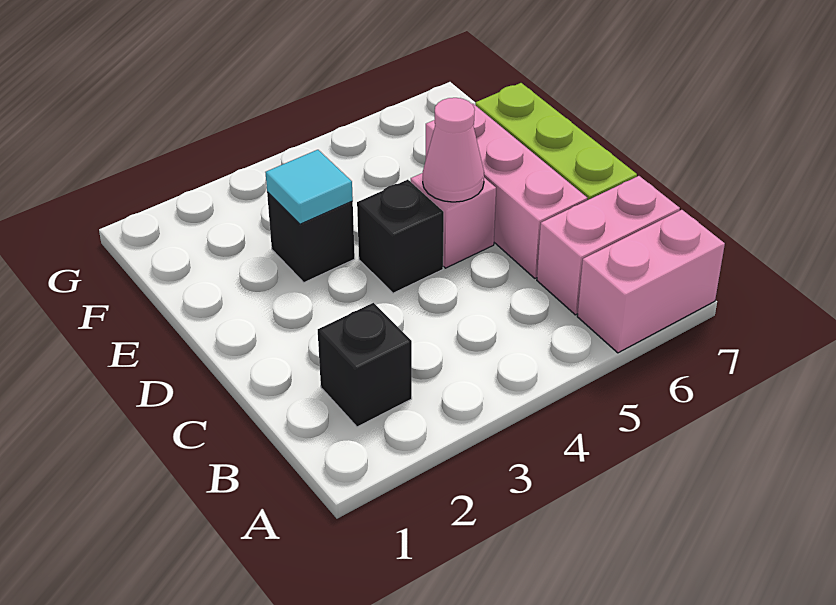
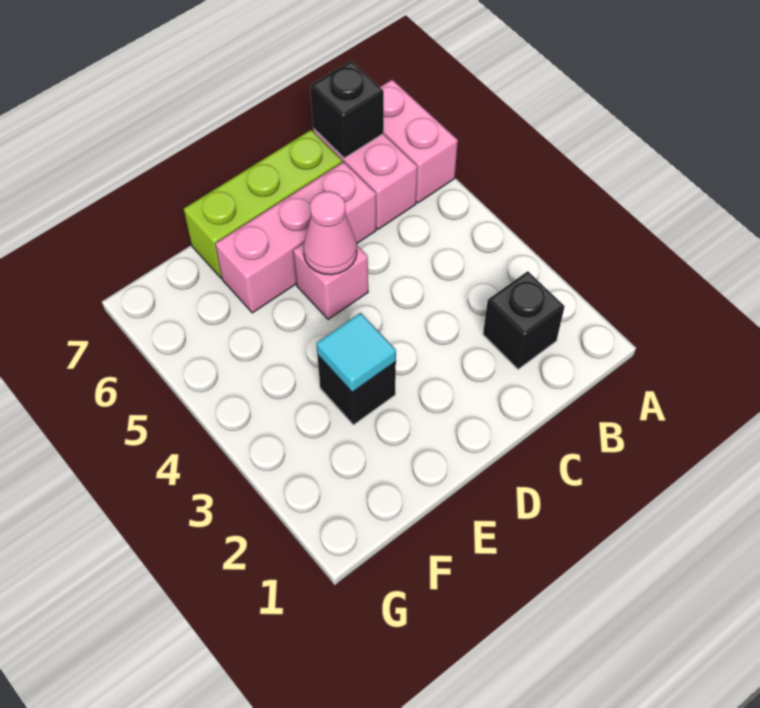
black brick D4 level 1 -> black brick B7 level 2

